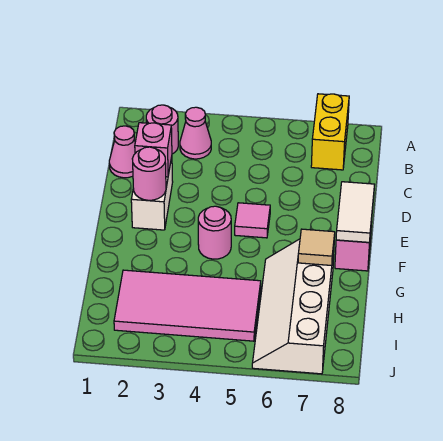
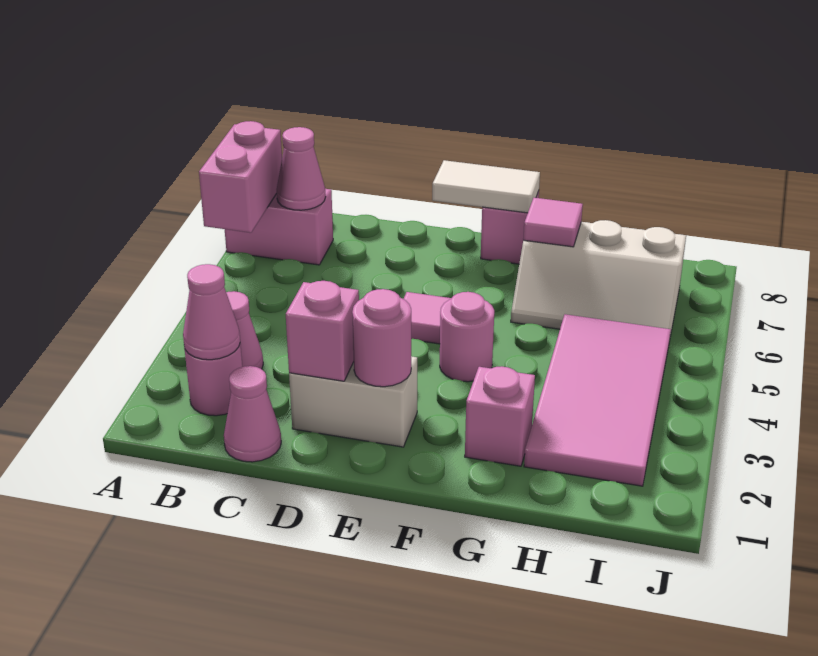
none -> pink brick A6:A7 level 2
yellow brick A7:B7 level 1 -> pink brick A7:B7 level 1
none -> pink cone B2 level 2
none -> pink cone B7 level 2
none -> pink brick G2 level 1
white slope G6:J7 level 1 top 7 -> white slope G6:I7 level 1 top 7
tan tile G7 level 2 -> pink tile G7 level 2

